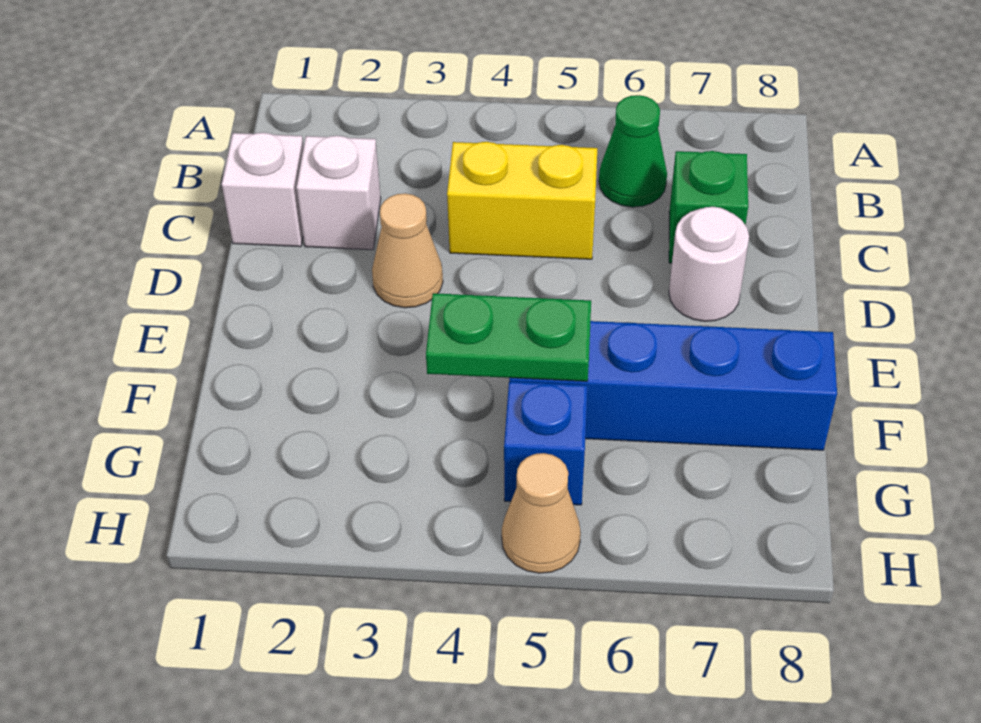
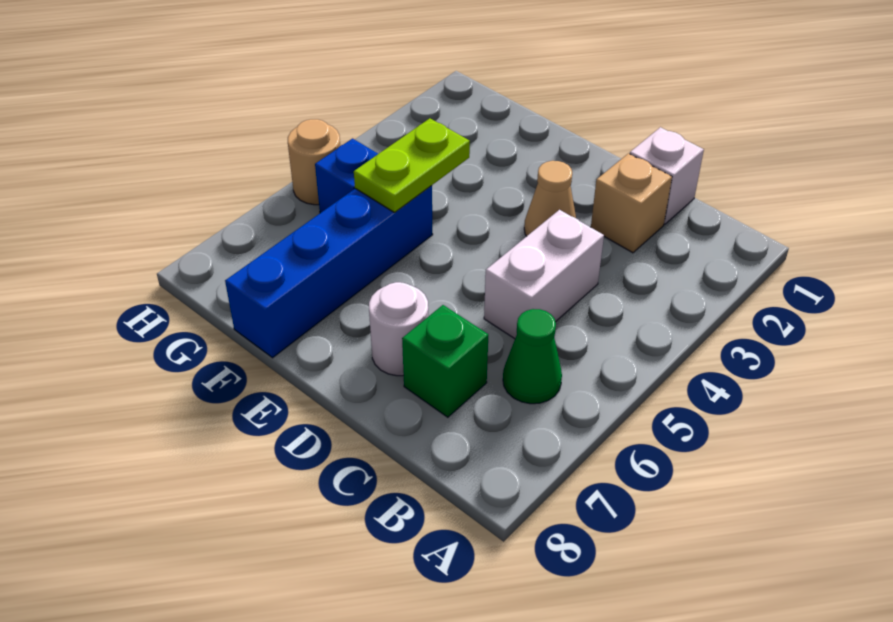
white brick C2 level 1 -> tan brick C2 level 1
yellow brick C4:C5 level 1 -> white brick C4:C5 level 1
green plate F4:F5 level 2 -> lime plate F4:F5 level 2
tan cone H5 level 1 -> tan round brick H5 level 1

